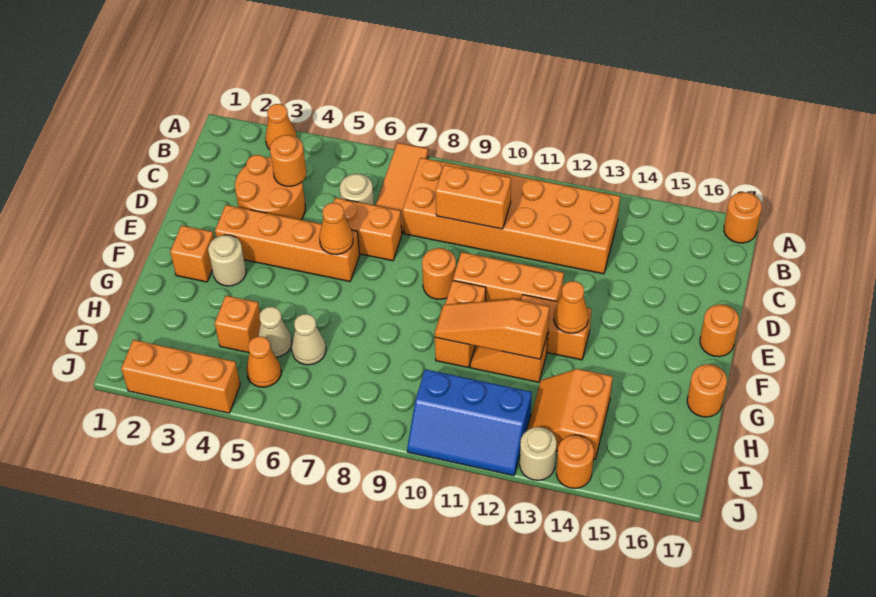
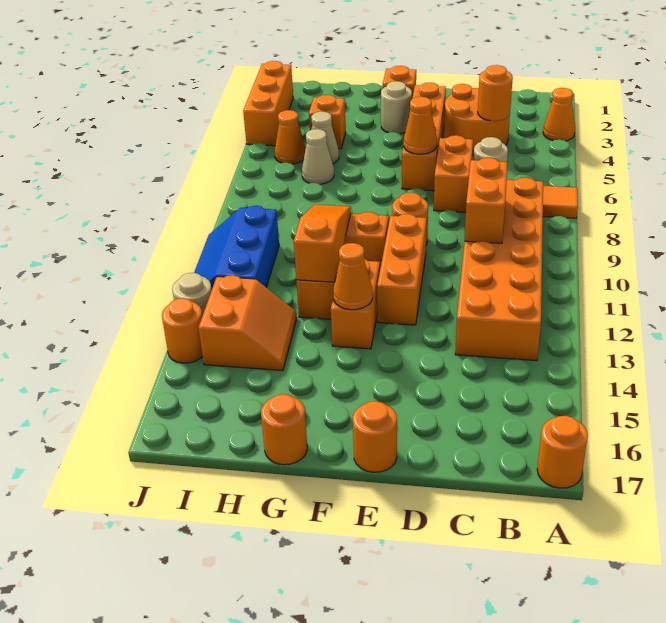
orange slope H13:I14 level 1 top 14 -> orange slope H13:I14 level 1 top I

